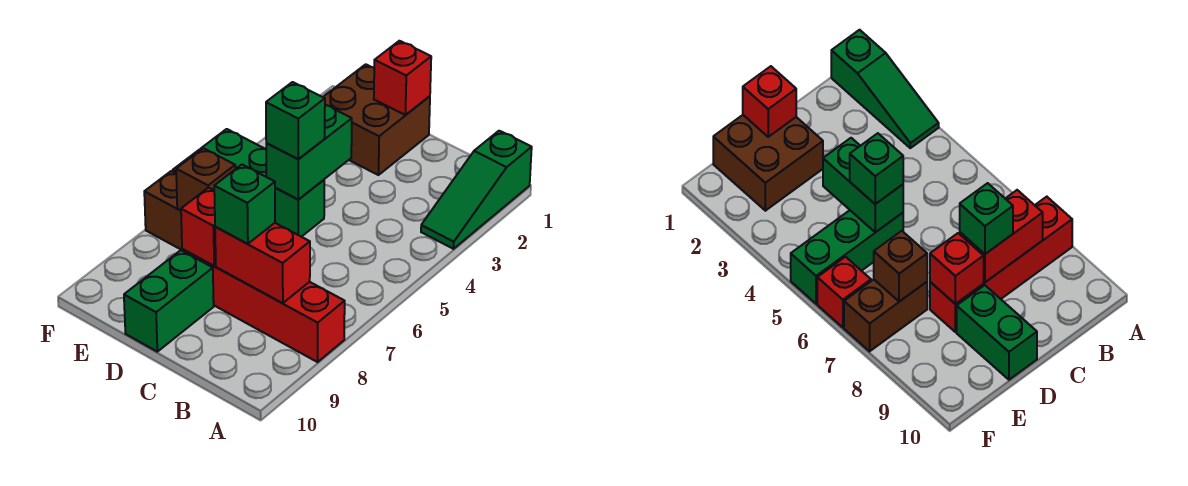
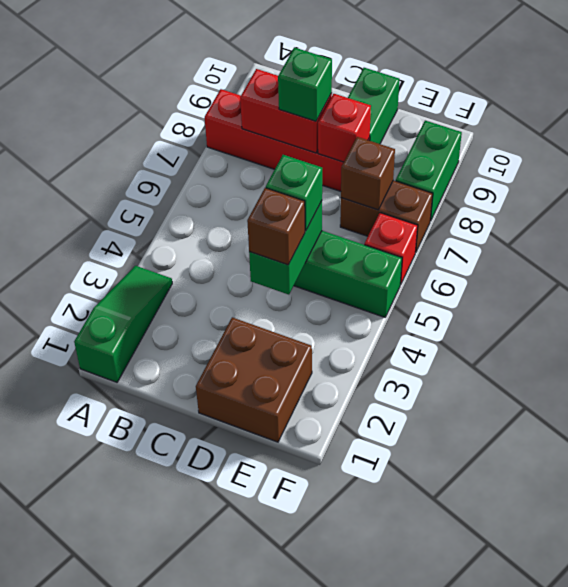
red brick D1 level 2 -> none
none -> brown brick D4 level 3
none -> green brick F8:F9 level 1

